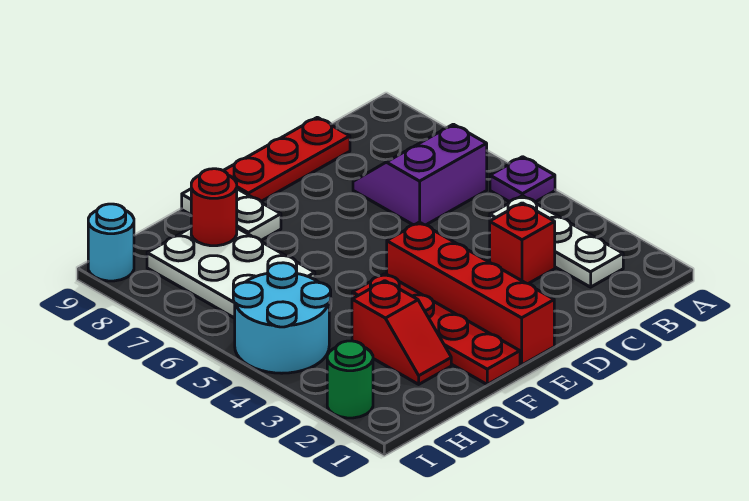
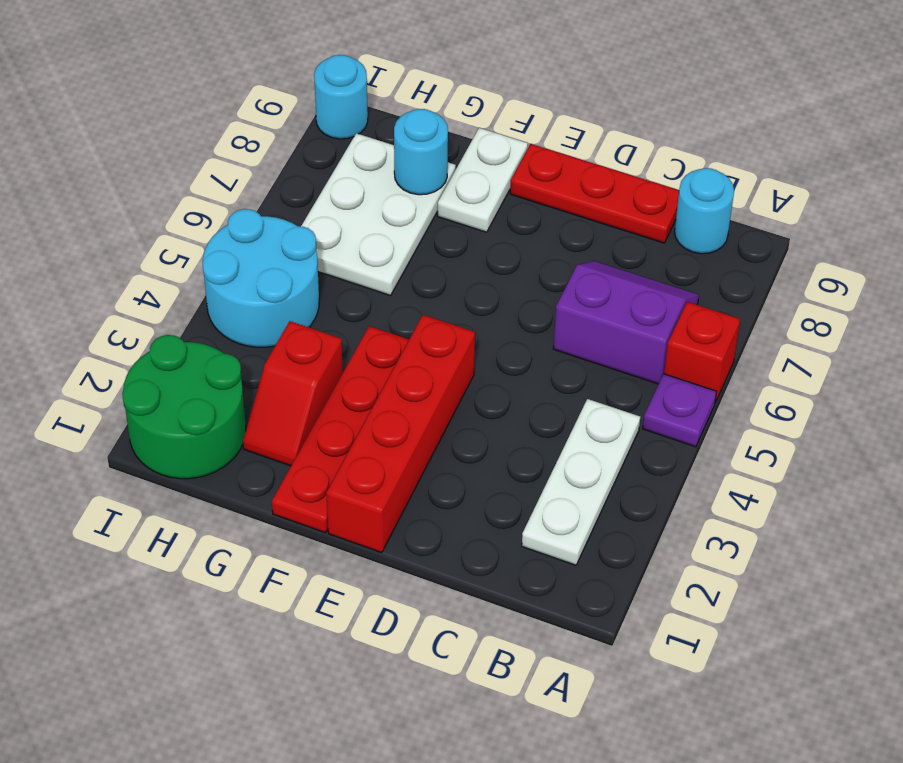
none -> cyan round brick B9 level 1
red brick C3 level 1 -> red brick A6 level 1
red round brick G8 level 2 -> cyan round brick G8 level 2
green round brick I2 level 1 -> green round brick H1:I2 level 1

